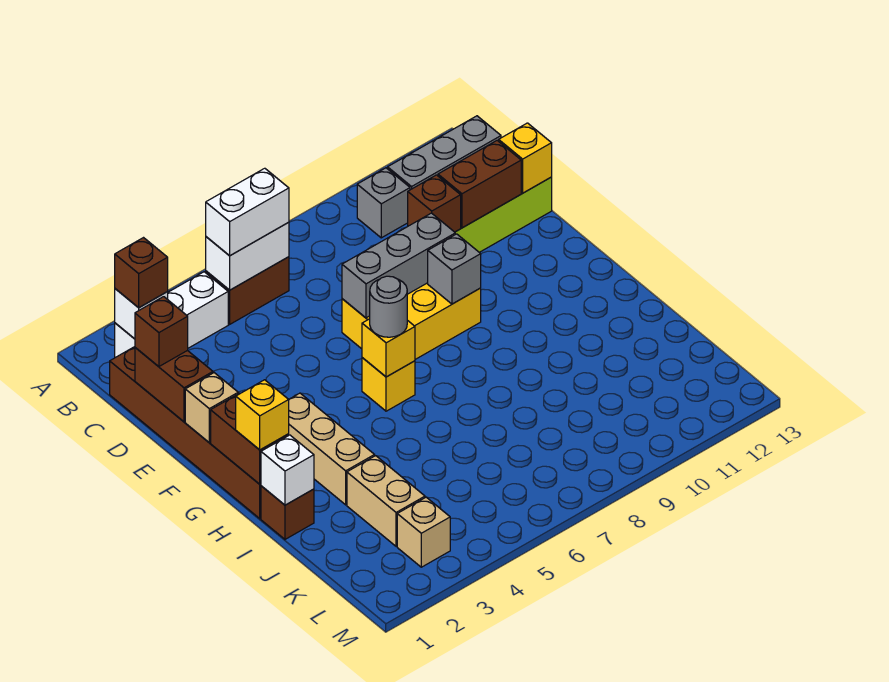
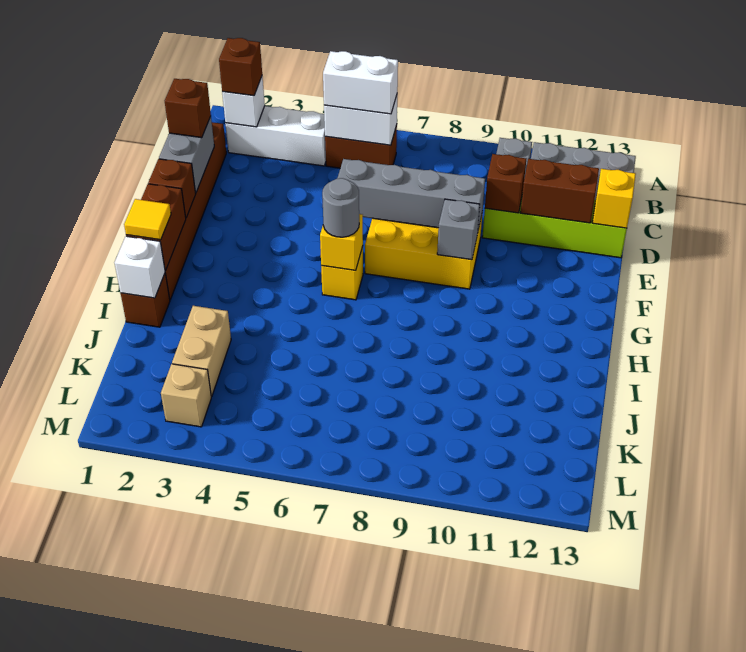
brown brick D1:E1 level 2 -> grey brick D1:E1 level 2
grey brick E7:E9 level 2 -> grey brick E6:E9 level 2
tan brick F1 level 2 -> brown brick F1 level 2
tan brick G3:I3 level 1 -> none
yellow brick H1 level 3 -> yellow tile H1 level 3

